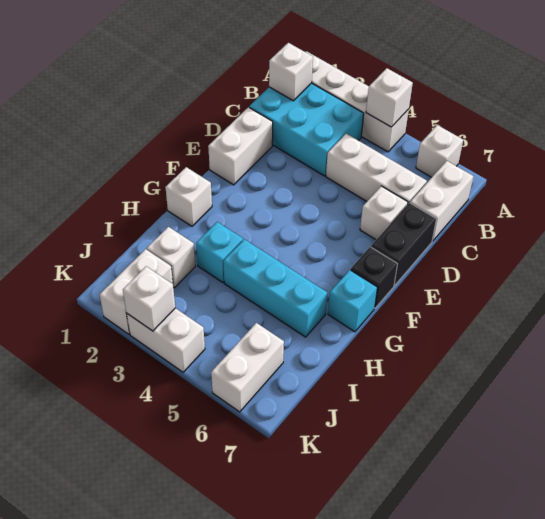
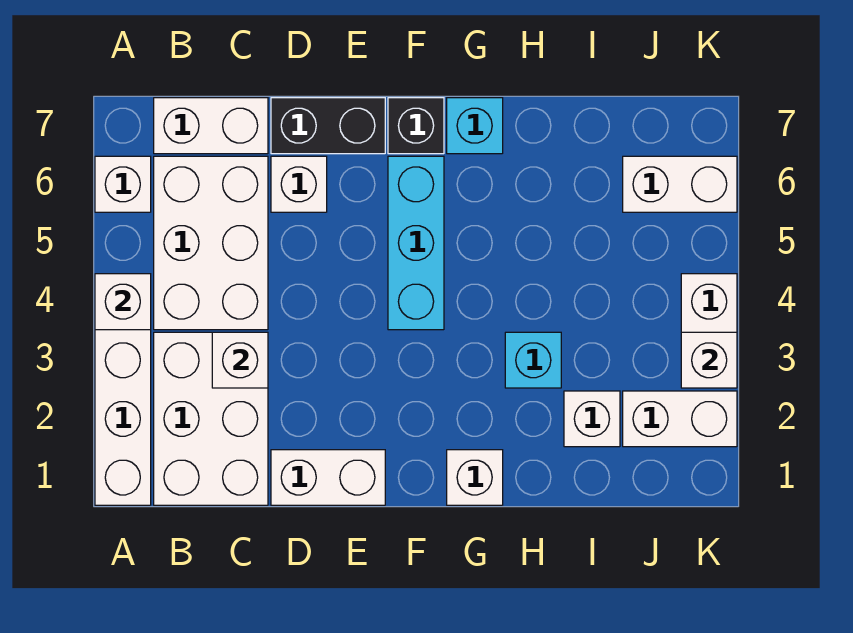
cyan brick B1:C3 level 1 -> white brick B1:C3 level 1
white brick B1 level 2 -> white brick C3 level 2
white brick C4:C6 level 1 -> white brick B4:C6 level 1
cyan brick H4:H6 level 1 -> cyan brick F4:F6 level 1

